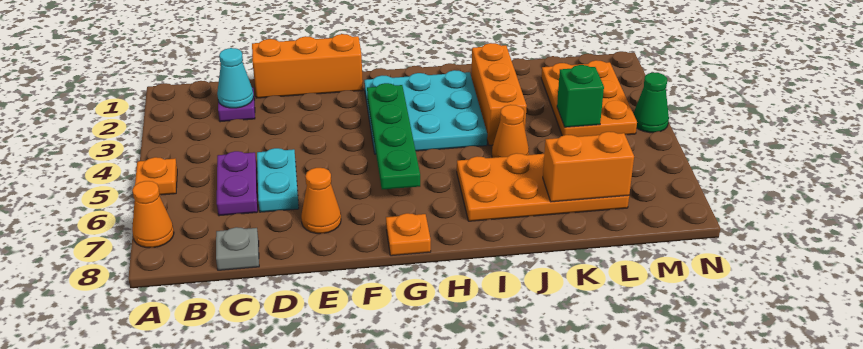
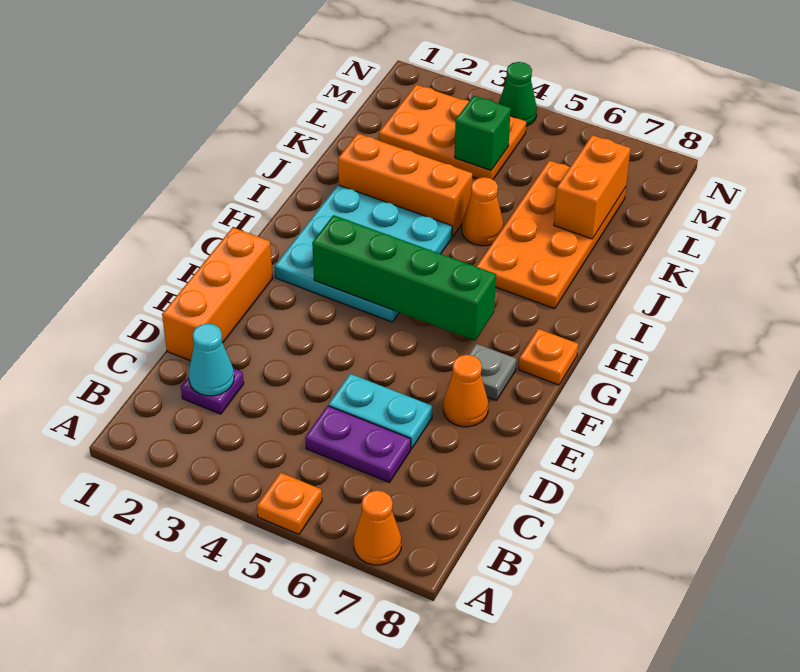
grey plate C8 level 1 -> grey plate F7 level 1
green plate G3:G6 level 2 -> green brick G3:G6 level 2

